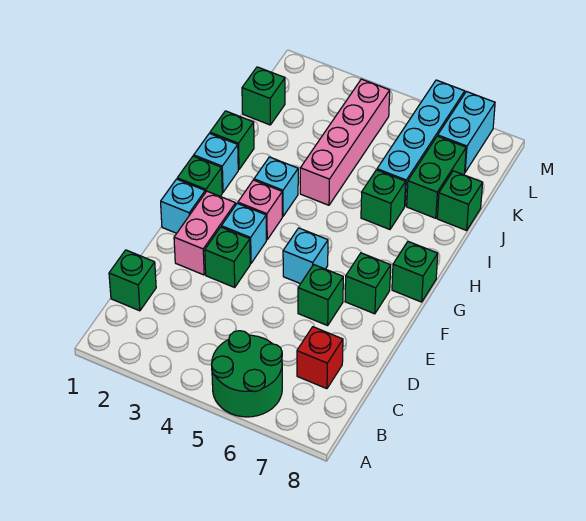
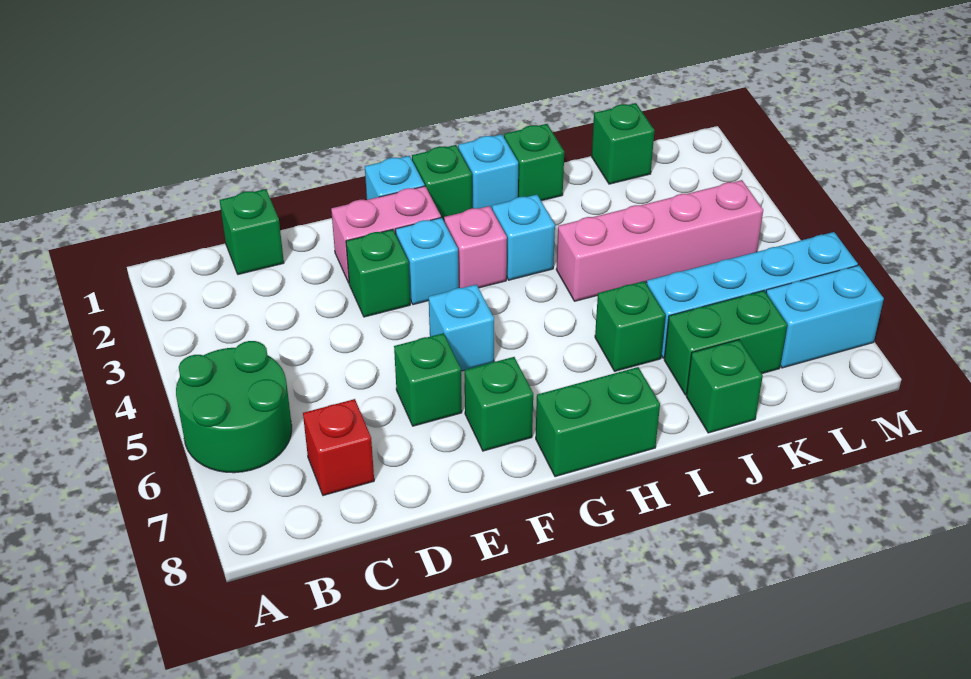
green brick G8 level 1 -> green brick G8:H8 level 1

